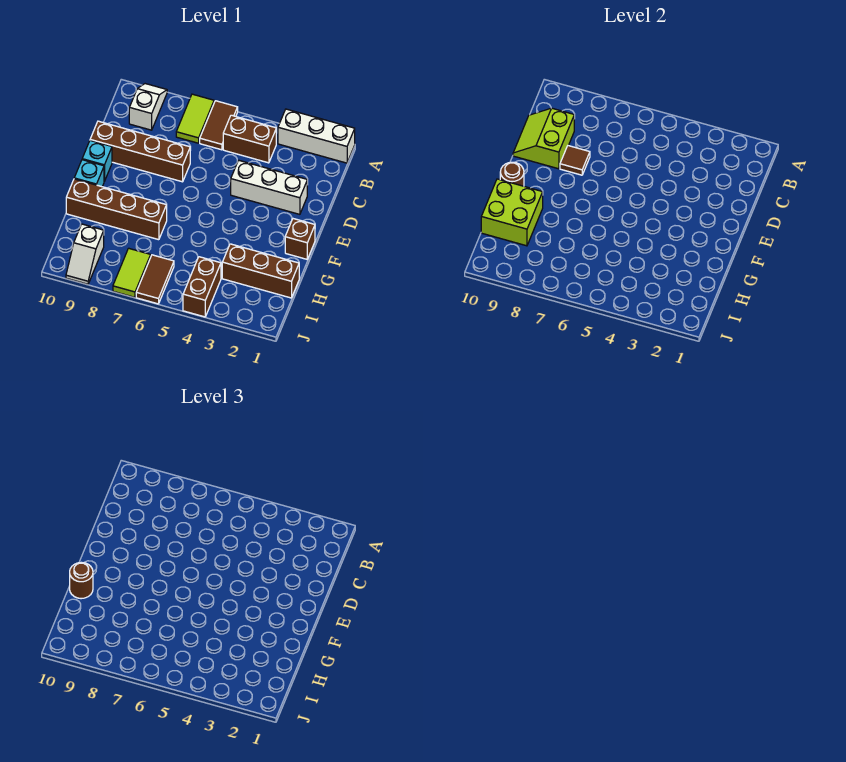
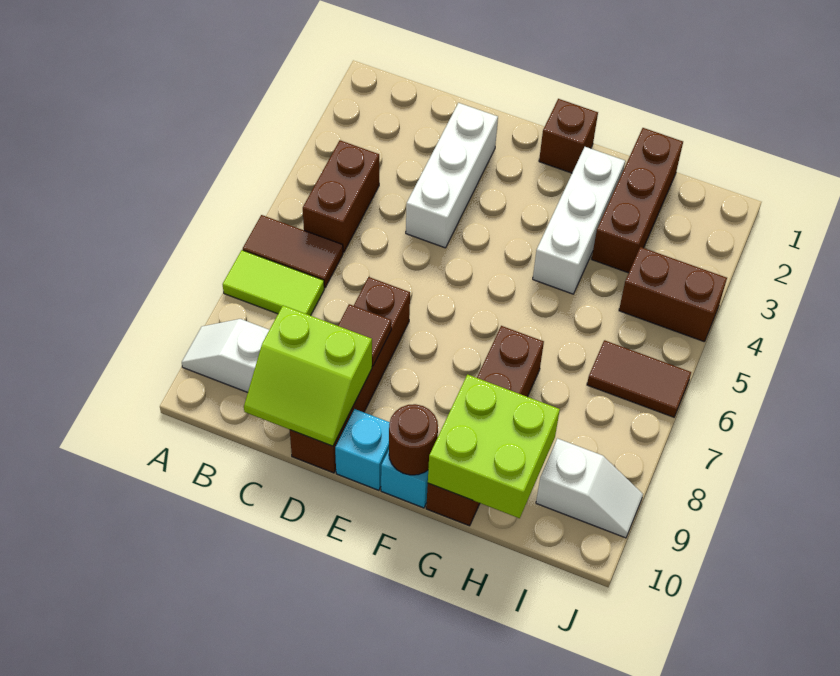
white brick A1:A3 level 1 -> white brick G2:G4 level 1
brown round brick G10 level 3 -> none
lime tile I7:J7 level 1 -> none

